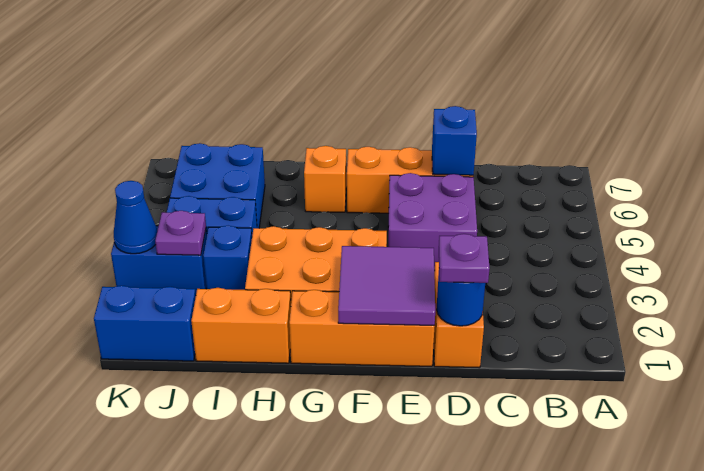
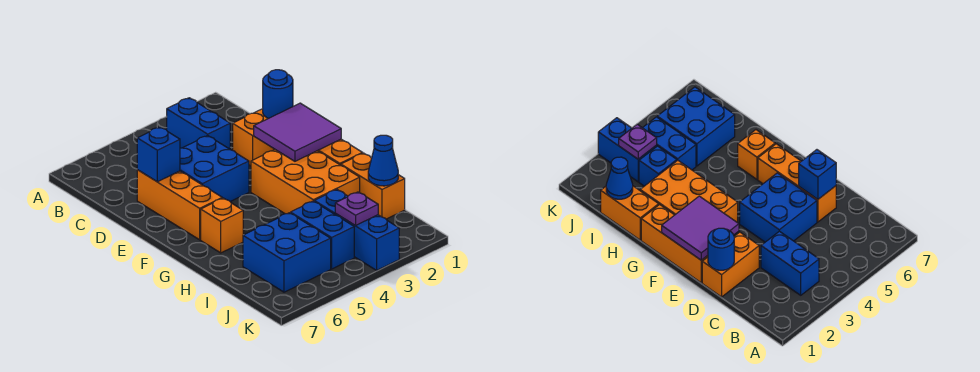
purple plate D1 level 3 -> none
purple brick D4:E5 level 1 -> blue brick D4:E5 level 1
blue brick J1:K1 level 1 -> blue brick B3:C3 level 1
blue cone K3 level 2 -> blue cone I1 level 2

